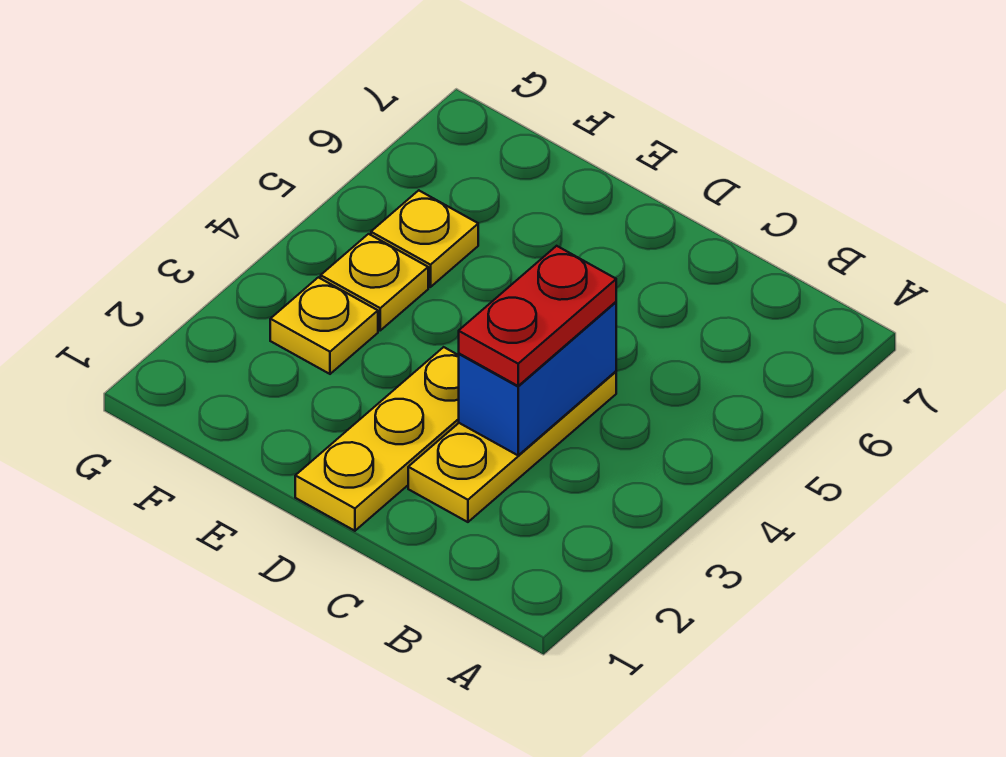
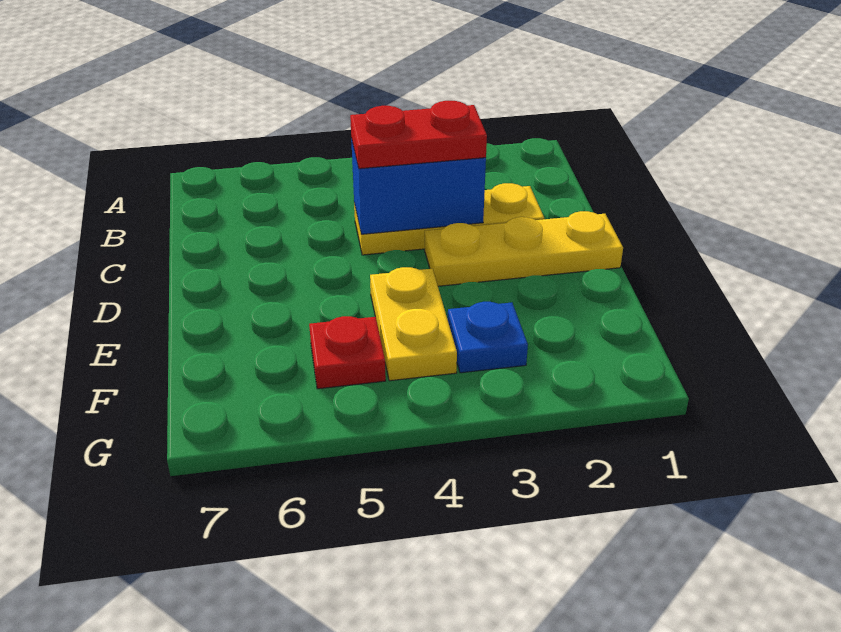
yellow plate F3 level 1 -> blue plate F3 level 1
yellow plate F4 level 1 -> yellow plate E4:F4 level 1
yellow plate F5 level 1 -> red plate F5 level 1

